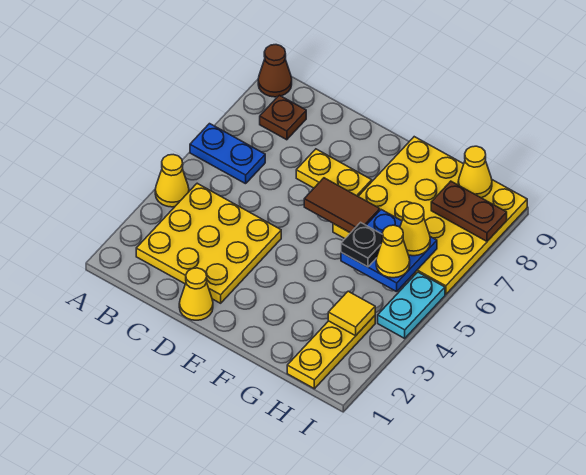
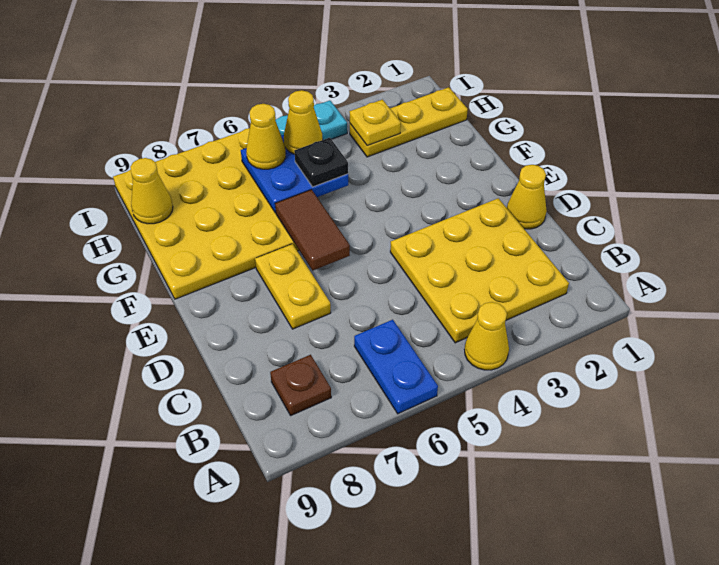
brown cone A9 level 1 -> none
yellow tile H3 level 2 -> yellow plate H3 level 2
brown plate H8:I8 level 2 -> none

